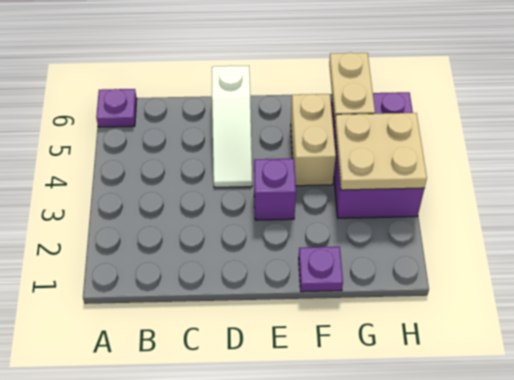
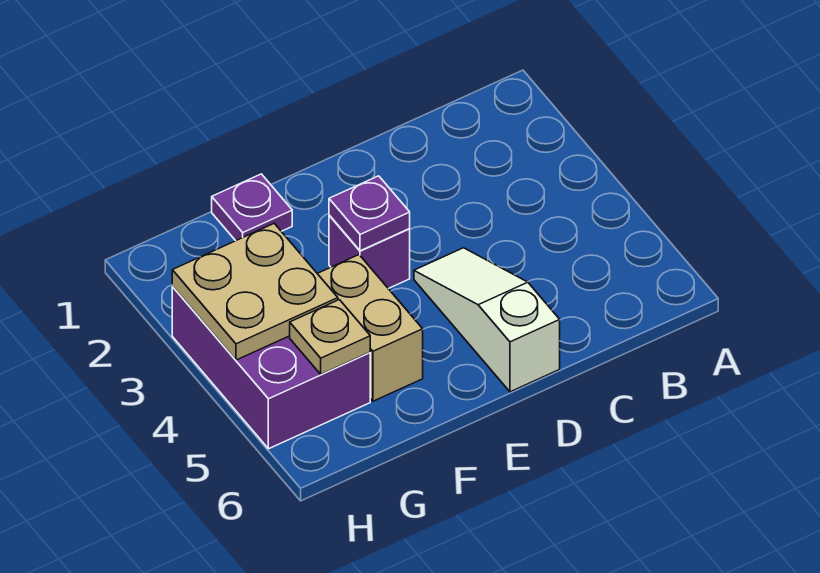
purple plate A6 level 1 -> purple plate E3 level 2
tan plate G5:G6 level 2 -> tan plate G5 level 2

